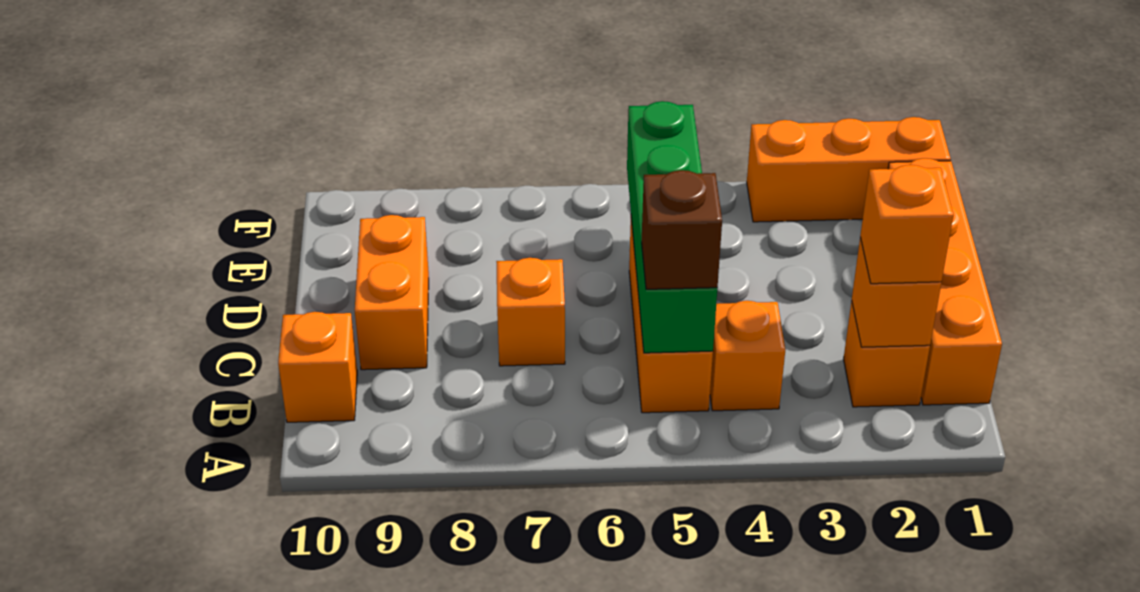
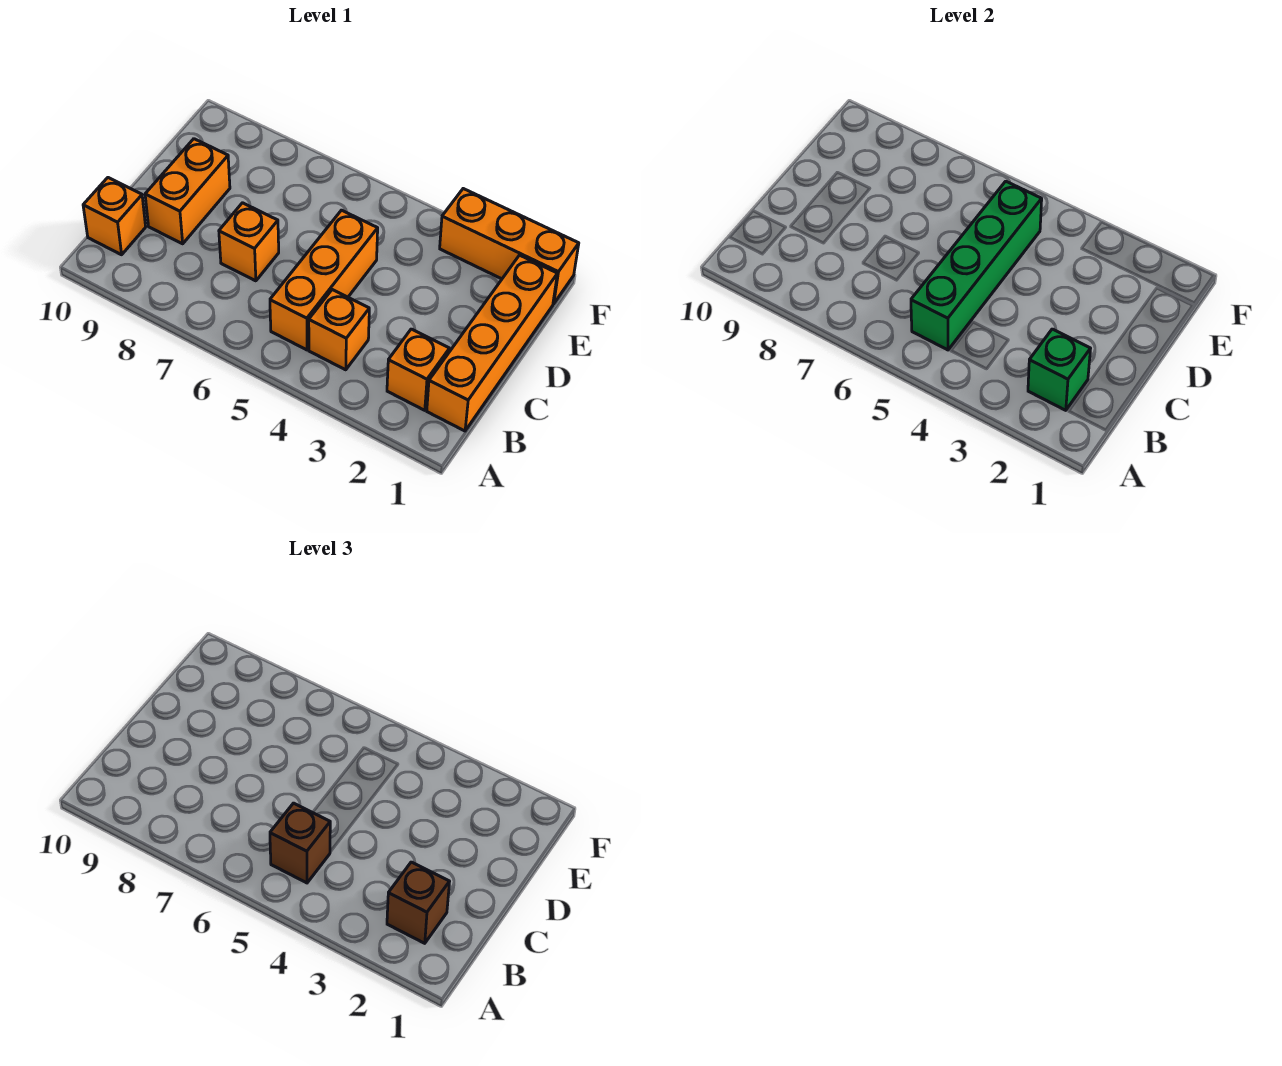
orange brick B2 level 2 -> green brick B2 level 2
orange brick B2 level 3 -> brown brick B2 level 3

